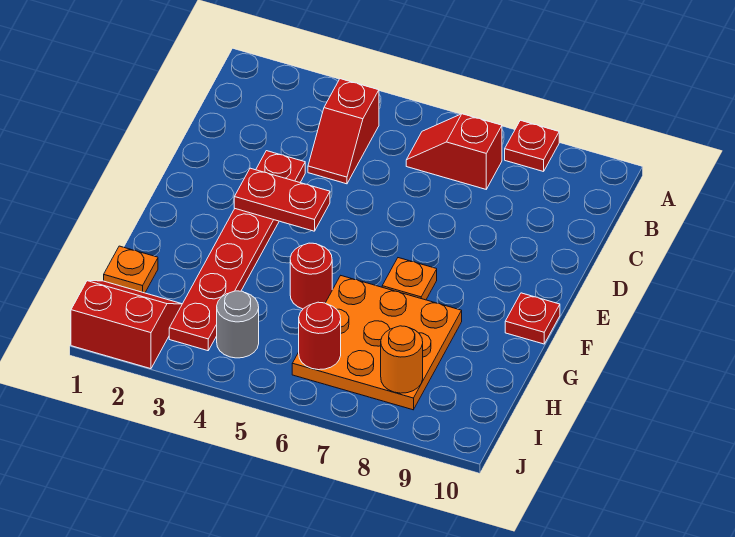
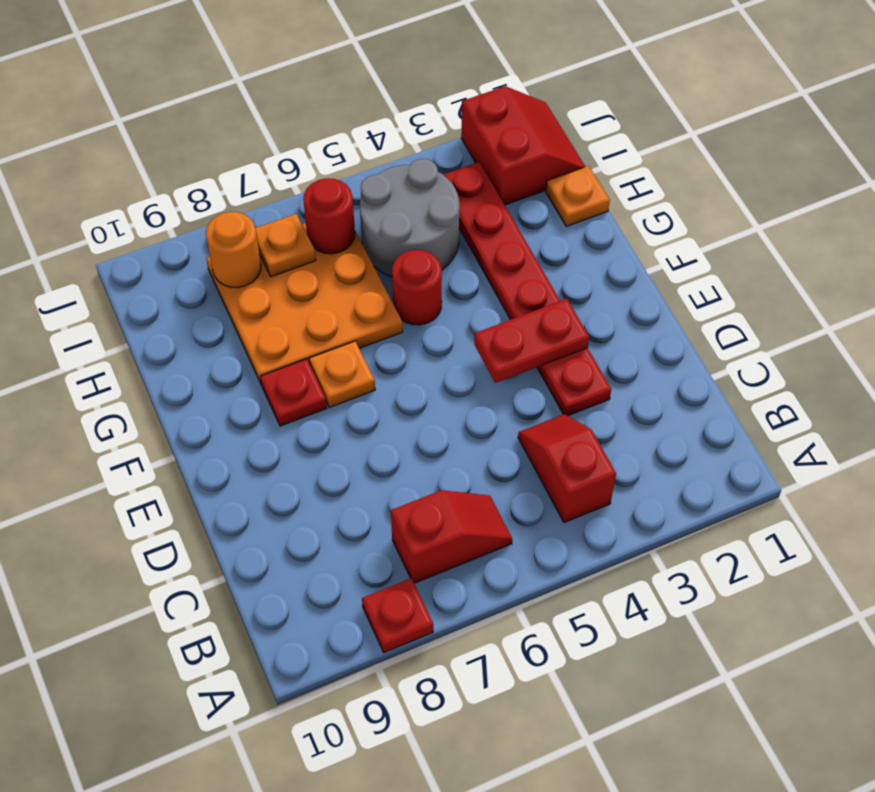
red plate F10 level 1 -> red plate F8 level 1
red slope I1:J2 level 1 top J -> red slope I1:J2 level 1 top 2
grey round brick I4 level 1 -> grey round brick H4:I5 level 1
none -> orange plate I7 level 2

